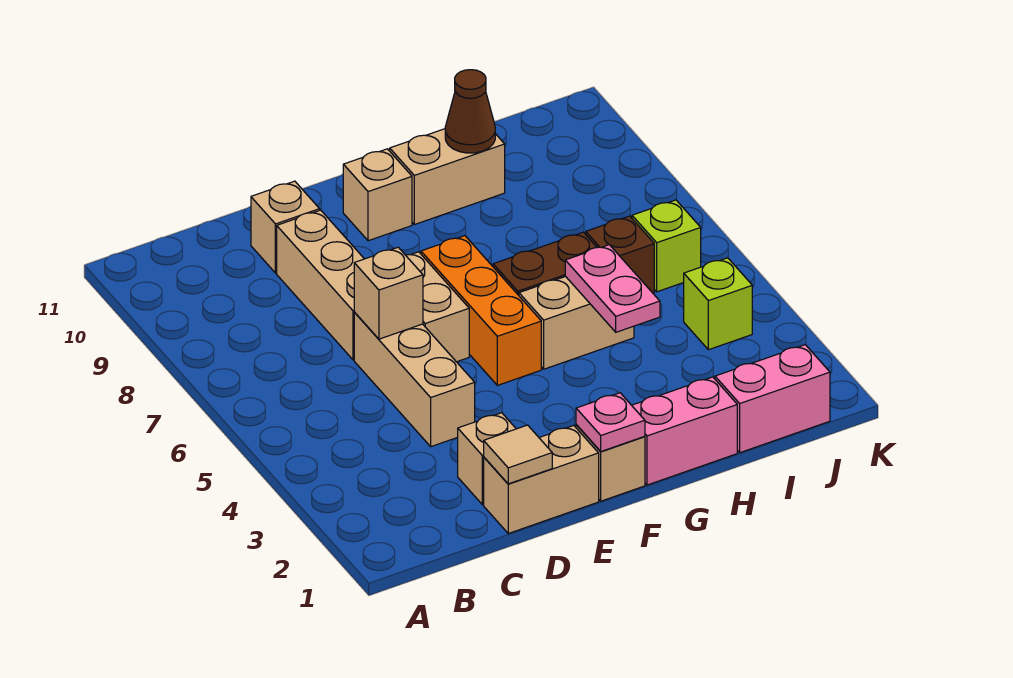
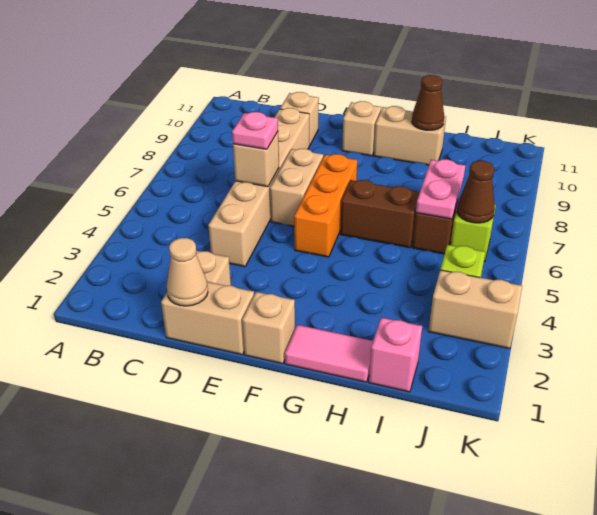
tan tile D1 level 2 -> tan cone D1 level 2
pink plate F1 level 2 -> pink plate D6 level 3
pink brick G1:H1 level 1 -> pink tile G1:H1 level 1
tan brick G5:H5 level 1 -> tan brick J3:K3 level 1
pink plate H4:H5 level 2 -> pink plate I6:I7 level 2
pink brick I1:J1 level 1 -> pink brick I1 level 1
none -> brown cone J6 level 2

